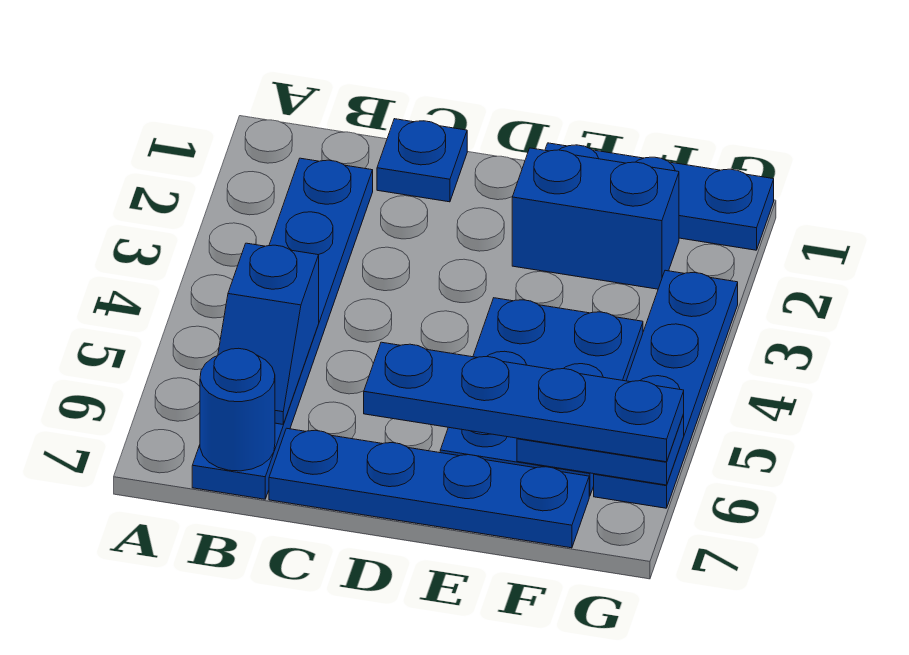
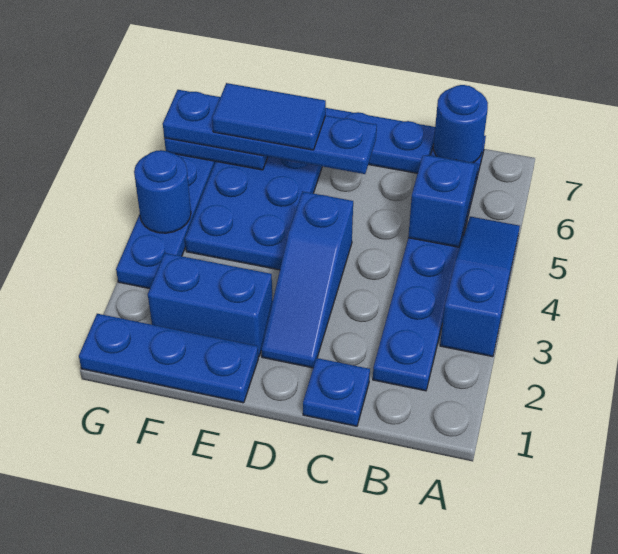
none -> blue slope A3:A5 level 1 top 3
none -> blue slope D2:D4 level 1 top 4
none -> blue tile E6:F6 level 4
none -> blue round brick G4 level 2

